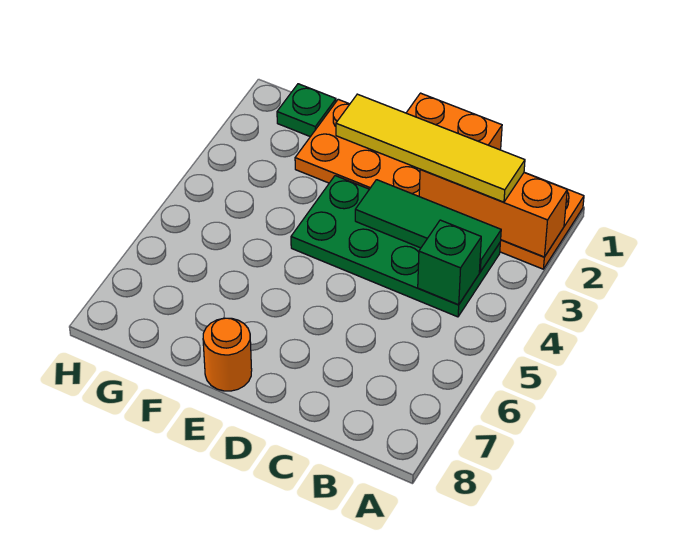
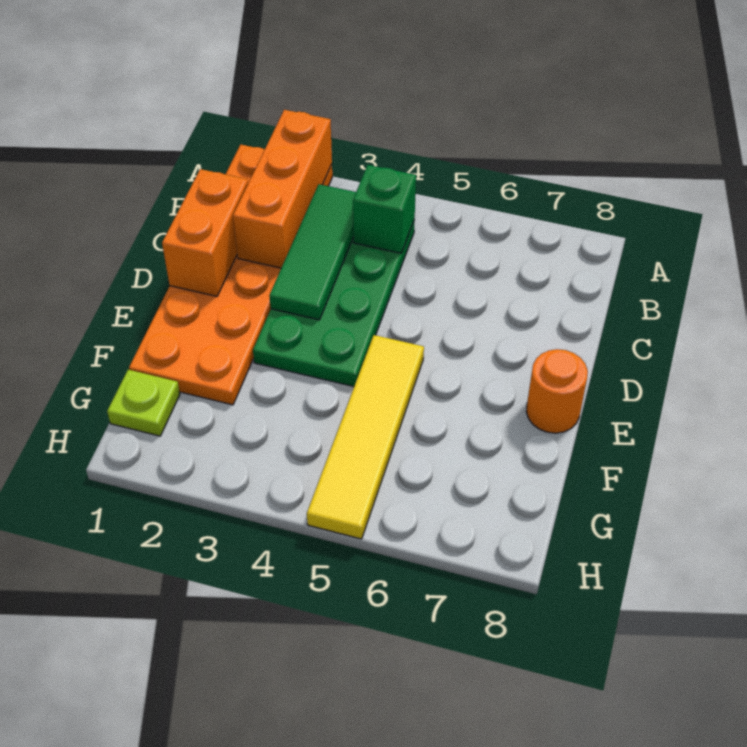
yellow tile B2:E2 level 3 -> yellow tile E5:H5 level 1
green plate G1 level 1 -> lime plate G1 level 1

